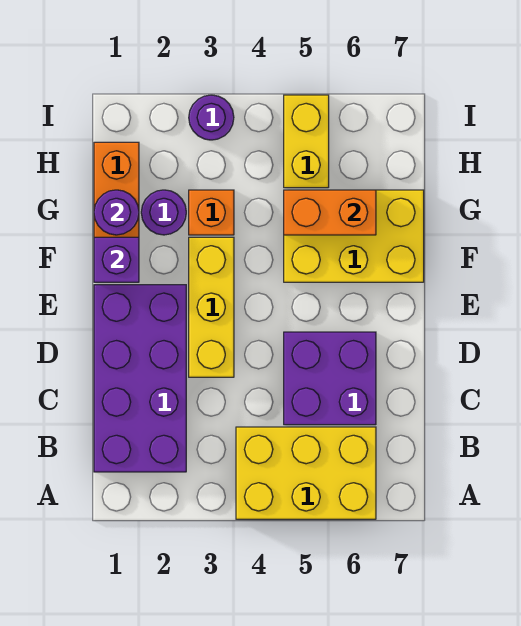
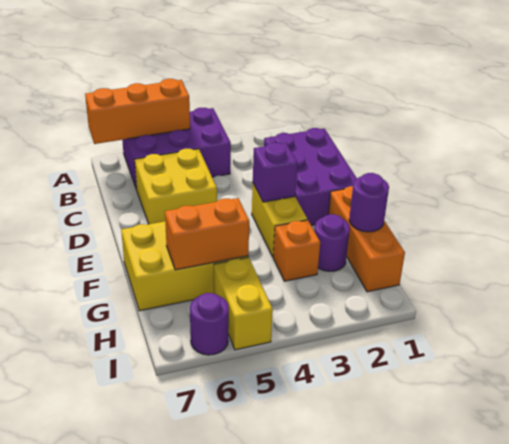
yellow brick A4:B6 level 1 -> purple brick A4:B6 level 1
none -> orange brick A5:A7 level 2
purple brick B1:E2 level 1 -> purple brick C1:E2 level 1
purple brick C5:D6 level 1 -> yellow brick C5:D6 level 1
yellow brick D3:F3 level 1 -> yellow brick E3:F3 level 1
purple brick F1 level 2 -> purple brick E3 level 2
purple round brick I3 level 1 -> purple round brick I6 level 1

